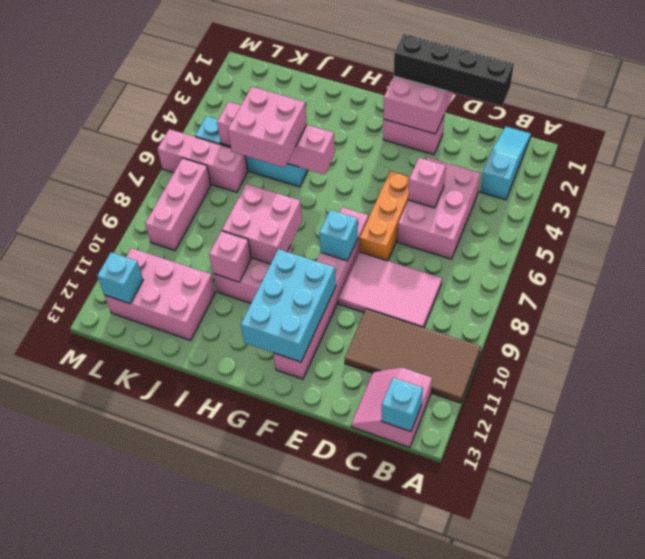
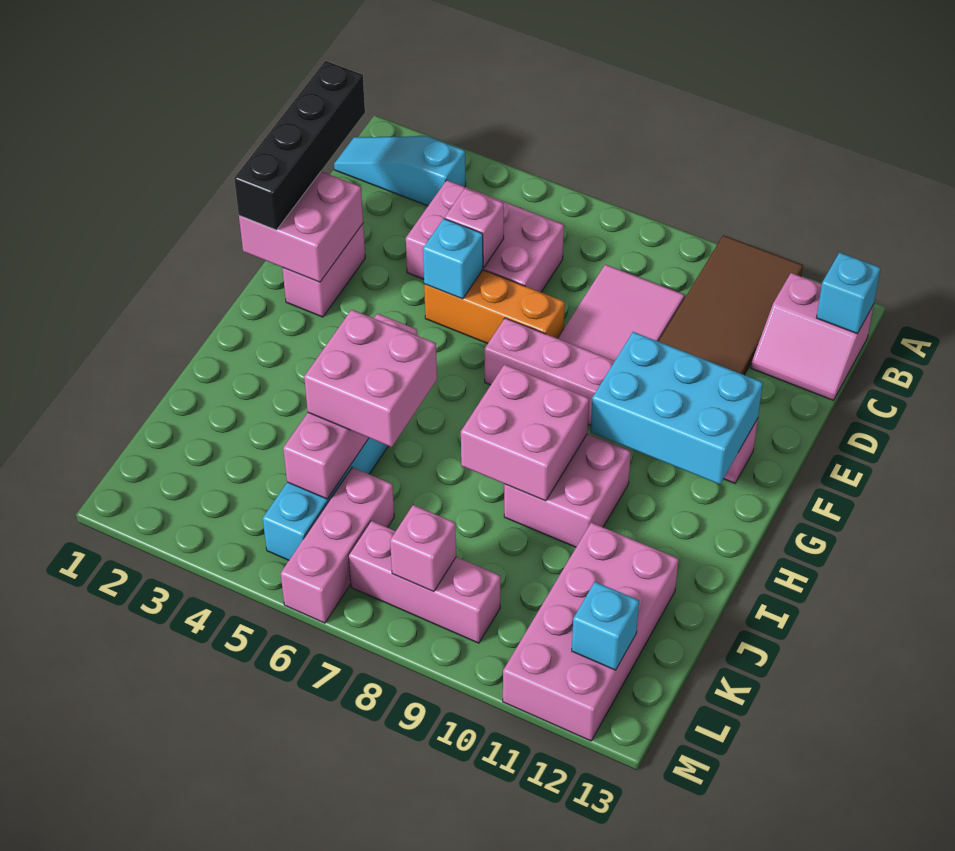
cyan brick F8 level 2 -> cyan brick E5 level 2
pink brick I10 level 2 -> pink brick L8 level 2
pink brick J11:L12 level 1 -> pink brick J11:M12 level 1

